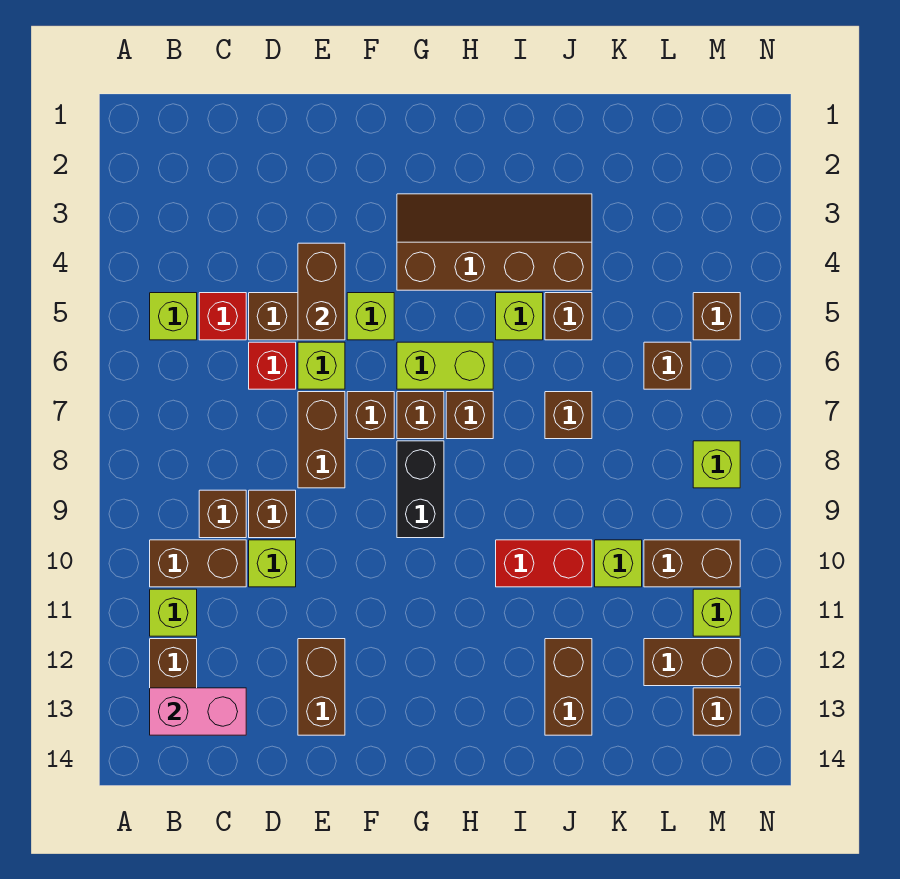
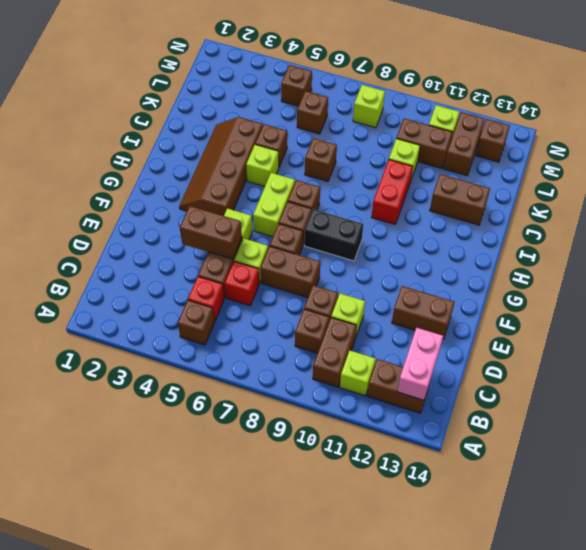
lime brick B5 level 1 -> brown brick B5 level 1
brown brick L10:M10 level 1 -> brown brick L10:L11 level 1

